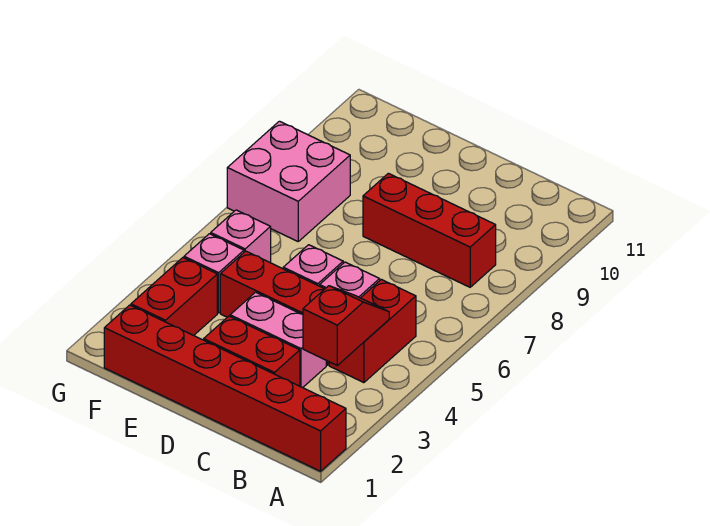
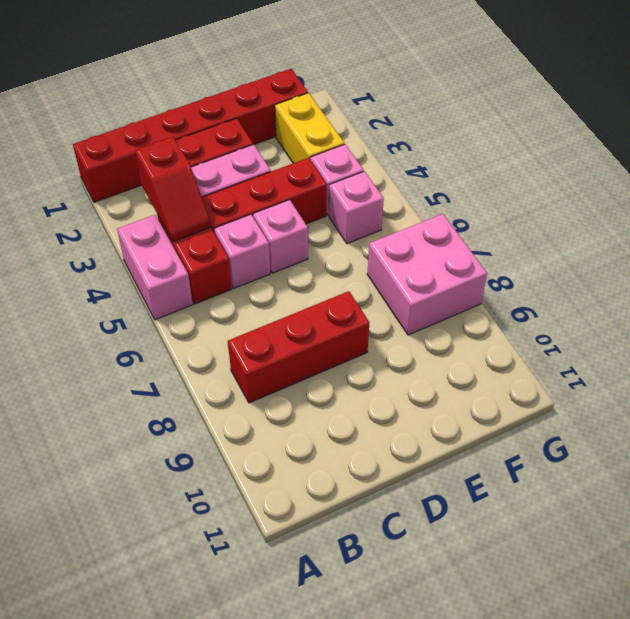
none -> pink brick A4:A5 level 1
red brick F2:F3 level 1 -> yellow brick F2:F3 level 1

